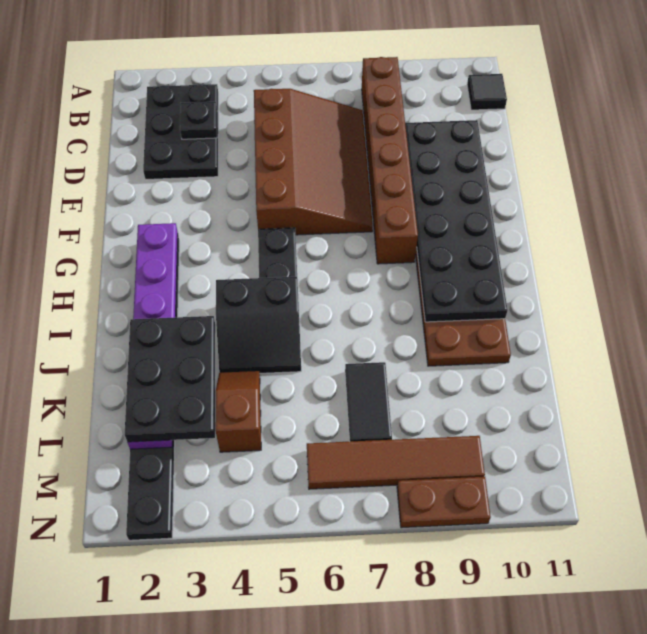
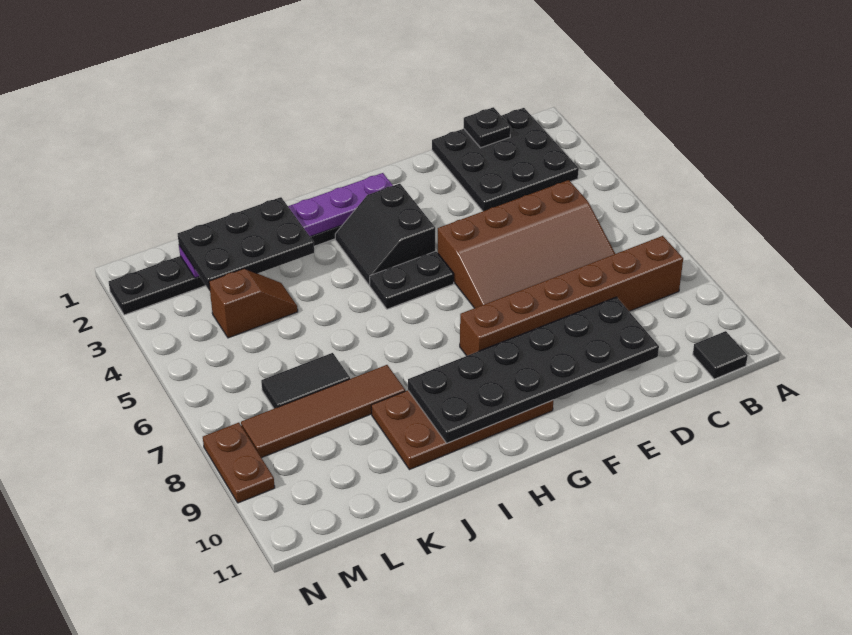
black plate B2:D3 level 1 -> black plate B1:D3 level 1
black plate C3 level 2 -> black plate C1 level 2
black slope I4:J5 level 1 top I -> black slope G3:H4 level 1 top G
brown tile M6:M9 level 1 -> brown tile J8:M8 level 1

